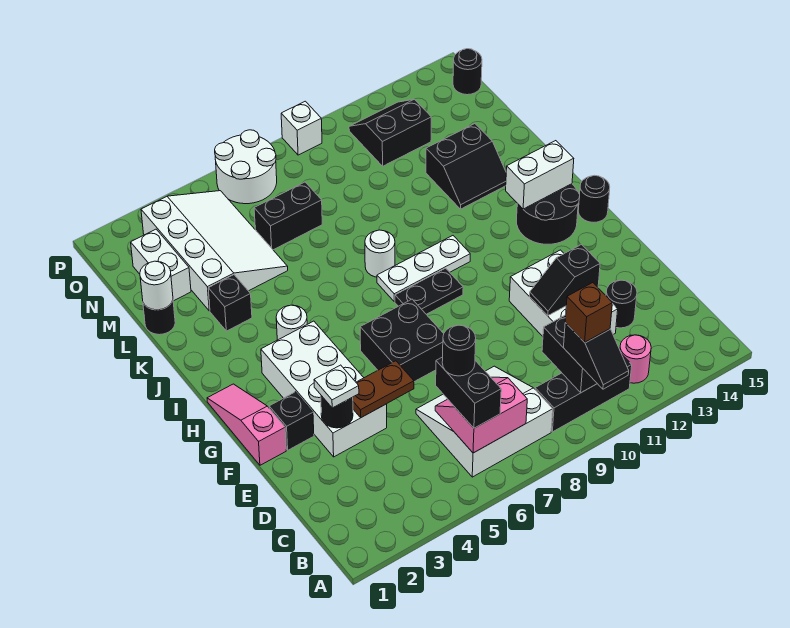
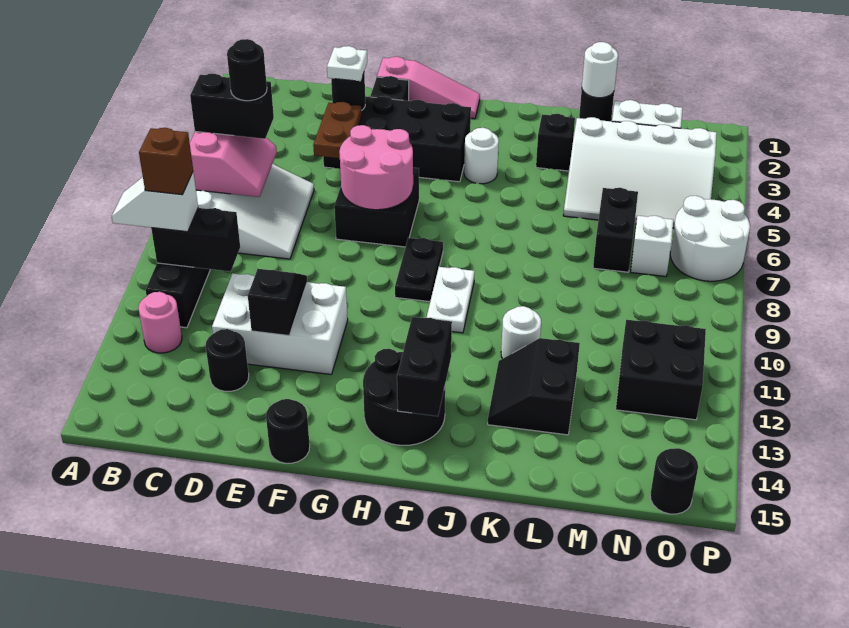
black slope A10:B10 level 3 top B -> white slope A10:B10 level 3 top B
white brick E3:H4 level 1 -> black brick E3:H4 level 1
none -> pink round brick F6:G7 level 2
black round brick H15 level 1 -> black round brick F15 level 1
white plate I8:I10 level 1 -> white plate I9:I10 level 1
white brick I13:I14 level 2 -> black brick I13:I14 level 2
white round brick J8 level 1 -> white round brick K11 level 1
black slope N11:O12 level 1 top N -> black brick N11:O12 level 1
white brick P9 level 1 -> white brick N7 level 1

